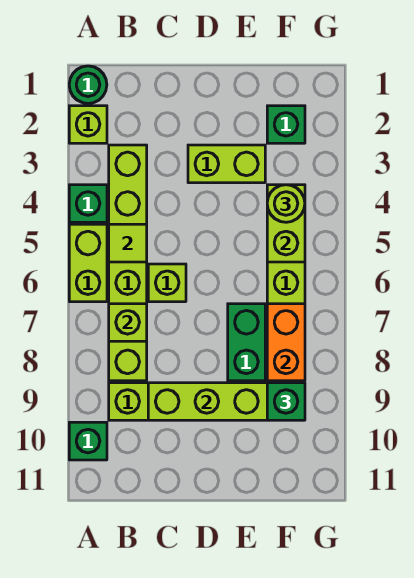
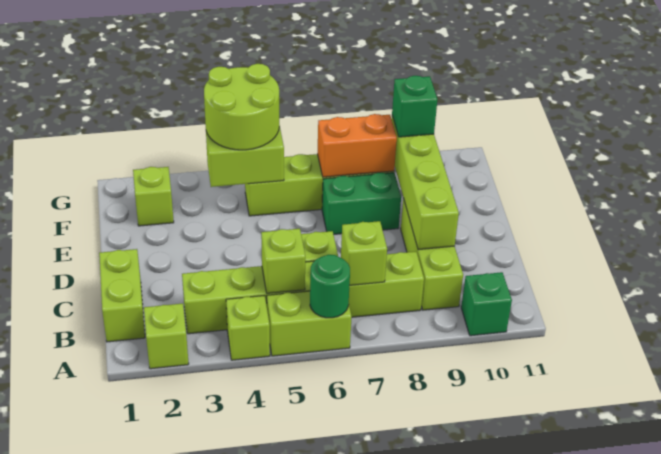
green round brick A1 level 1 -> green round brick A6 level 2
green brick A4 level 1 -> lime brick A4 level 1
lime tile B5 level 2 -> lime brick B5 level 2
lime brick D3:E3 level 1 -> lime brick B1:C1 level 1
green brick F2 level 1 -> lime brick F2 level 1
lime round brick F4 level 3 -> lime round brick F4:G5 level 3

